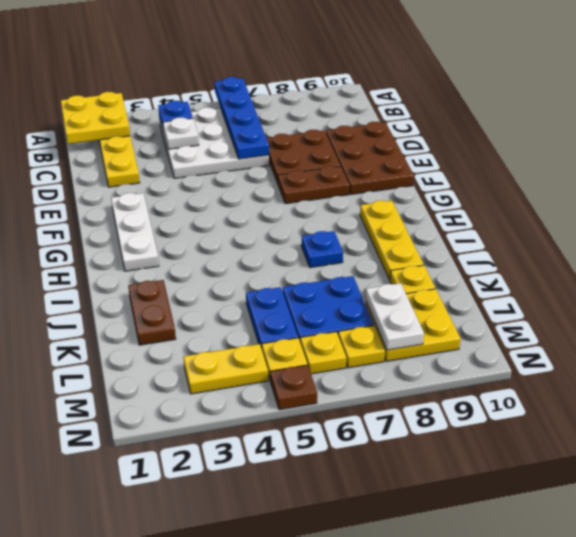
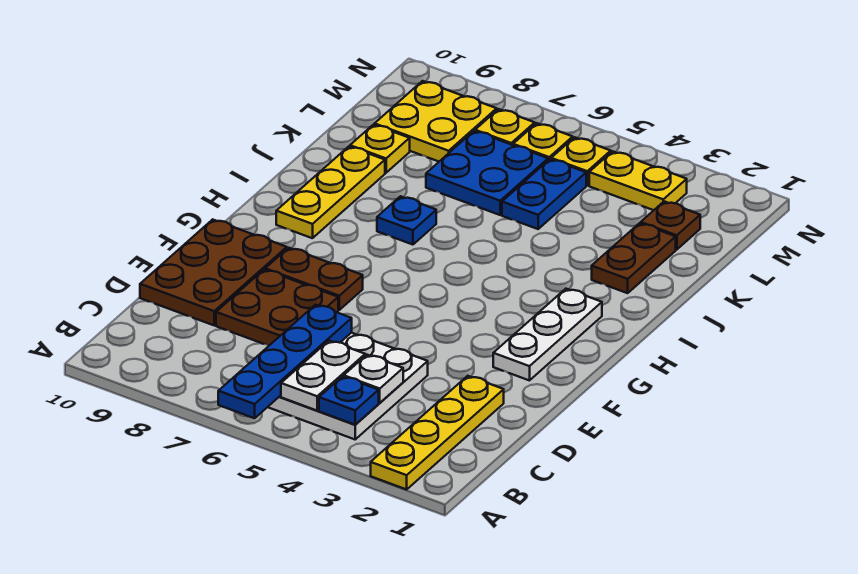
yellow plate A1:B2 level 2 -> none
white plate L8:M8 level 2 -> white plate B5:C5 level 2
brown plate N5 level 1 -> brown plate L2 level 1

